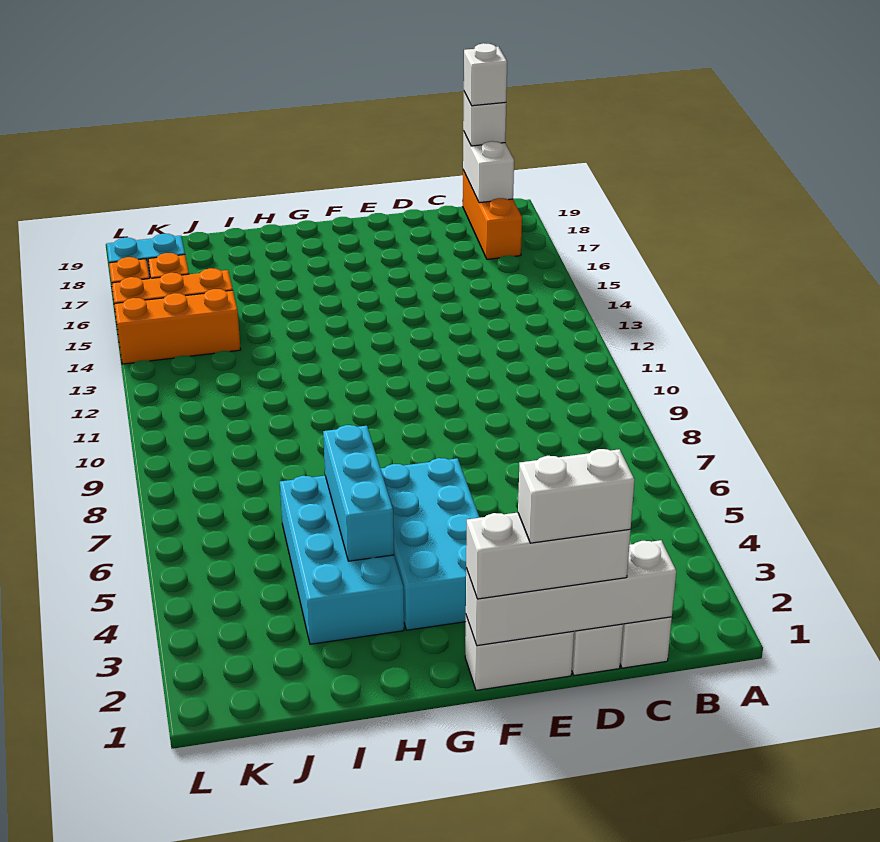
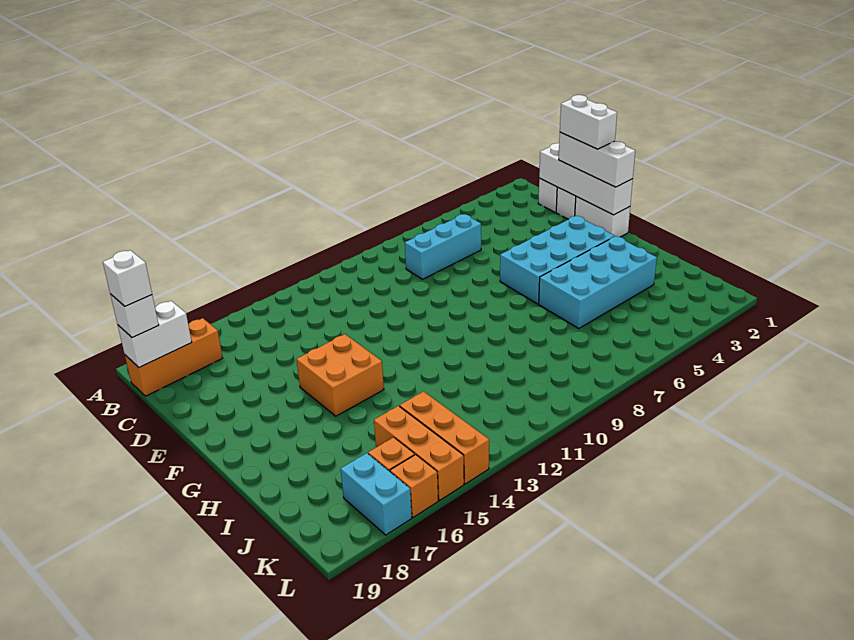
none -> orange brick F14:G15 level 1
cyan brick H4:H6 level 2 -> cyan brick C6:C8 level 1

